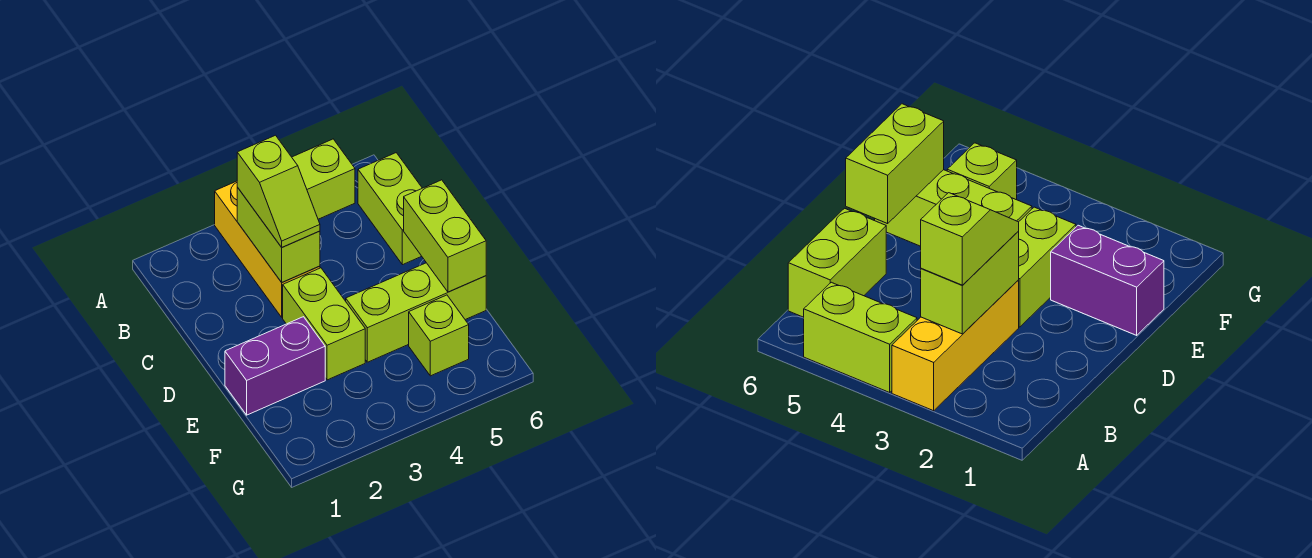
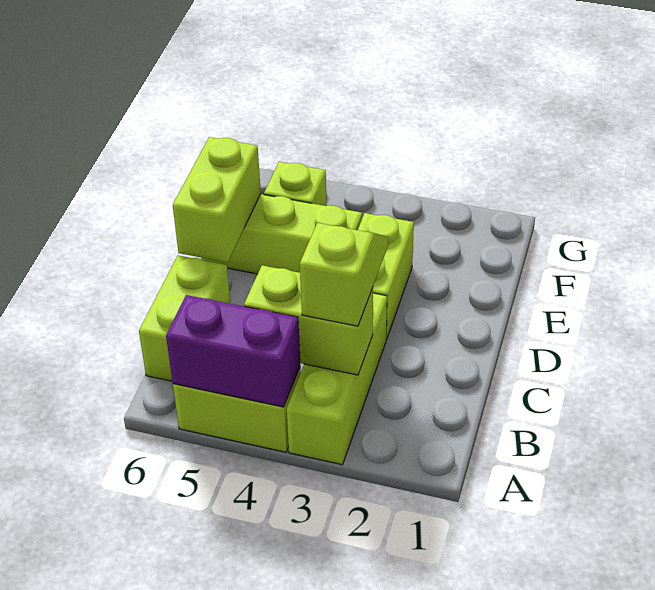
yellow brick A3:C3 level 1 -> lime brick A3:C3 level 1
lime brick B3:C3 level 2 -> lime brick B3:B4 level 2
purple brick E1:E2 level 1 -> purple brick A4:A5 level 2

